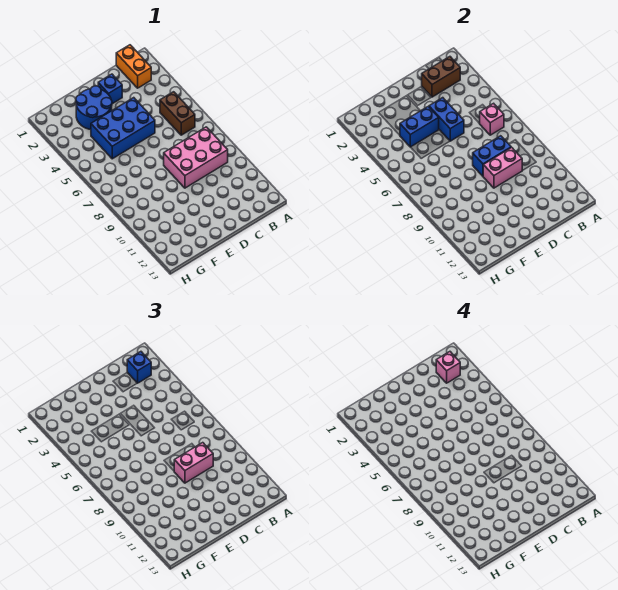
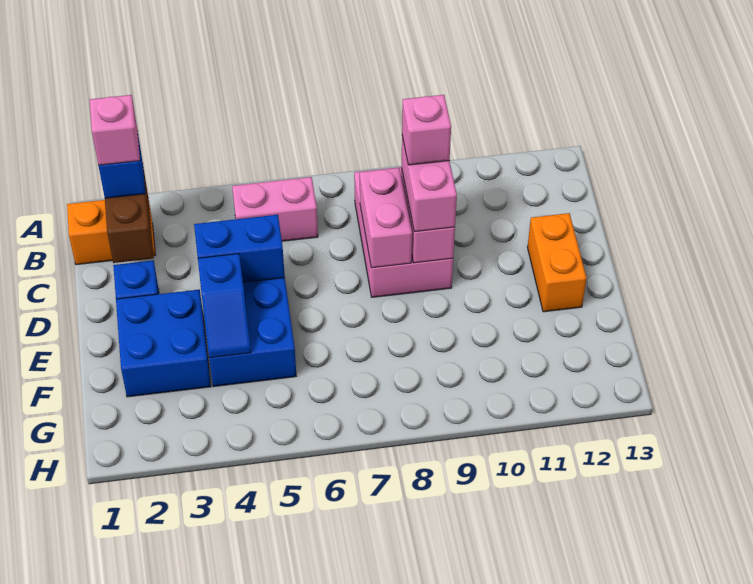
brown brick B5:B6 level 1 -> pink brick B5:B6 level 1
pink brick B6 level 2 -> pink brick C9 level 4
blue brick C8:D8 level 2 -> pink brick C8:D8 level 2
none -> orange brick D12:E12 level 1
blue round brick E2:F3 level 1 -> blue brick E2:F3 level 1
blue brick E4:F4 level 2 -> blue slope E4:F4 level 2 top E

